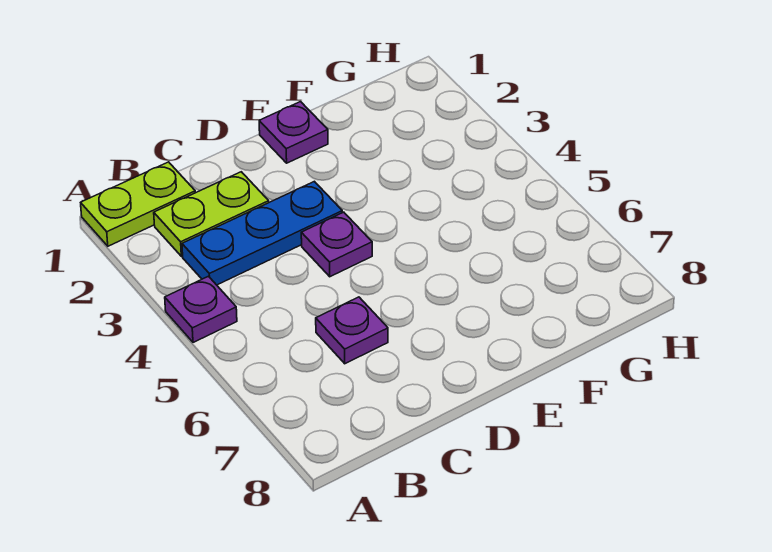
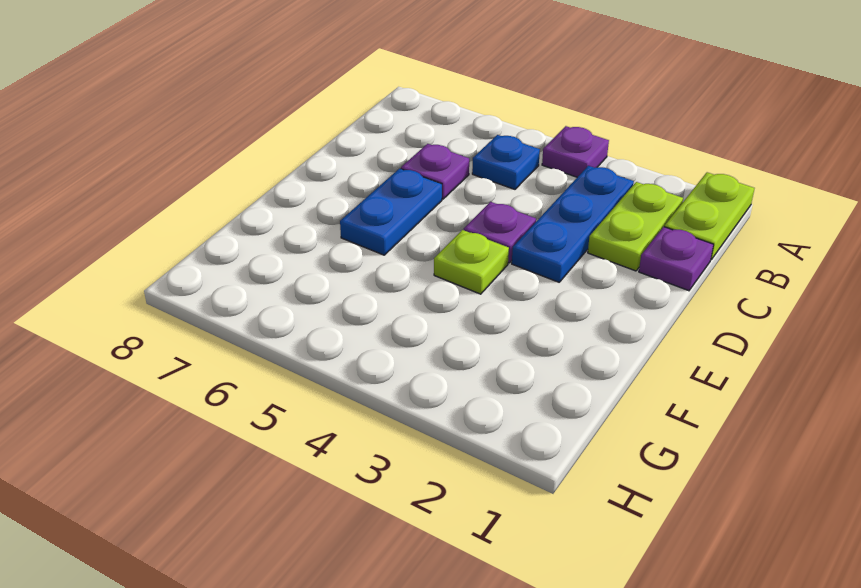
none -> blue plate B5 level 1
none -> blue plate D6:E6 level 1
purple plate E1 level 1 -> purple plate C1 level 1
none -> lime plate E4 level 1

